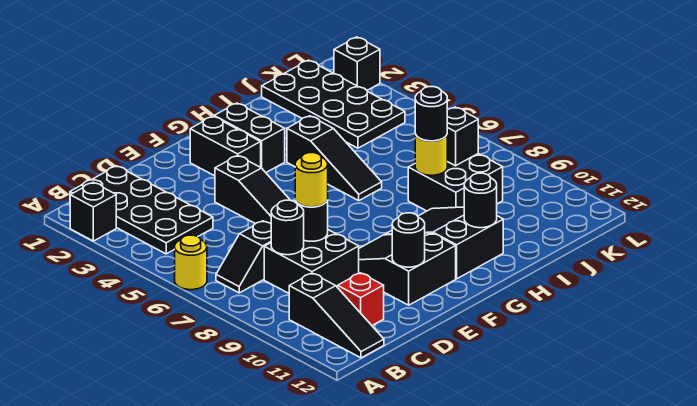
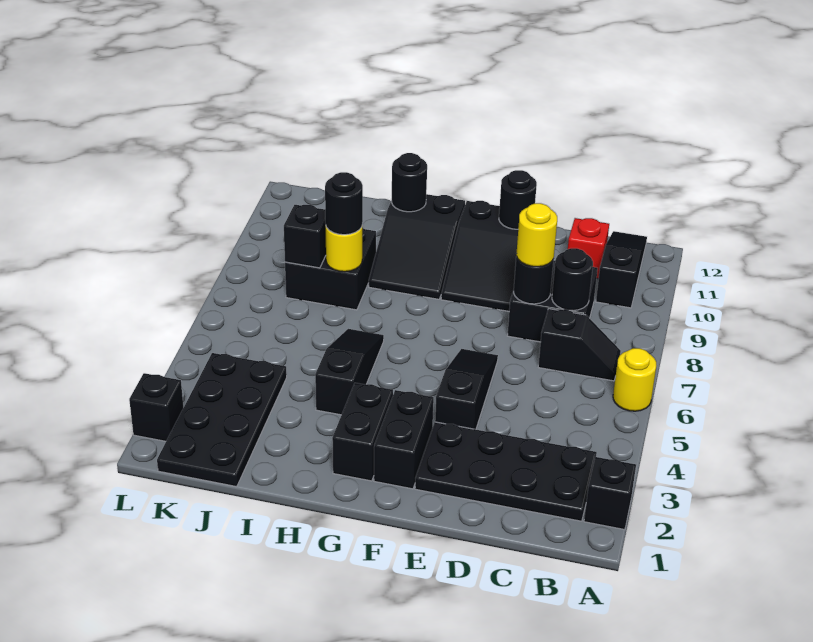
black plate B1:C4 level 1 -> black plate B2:E3 level 1

